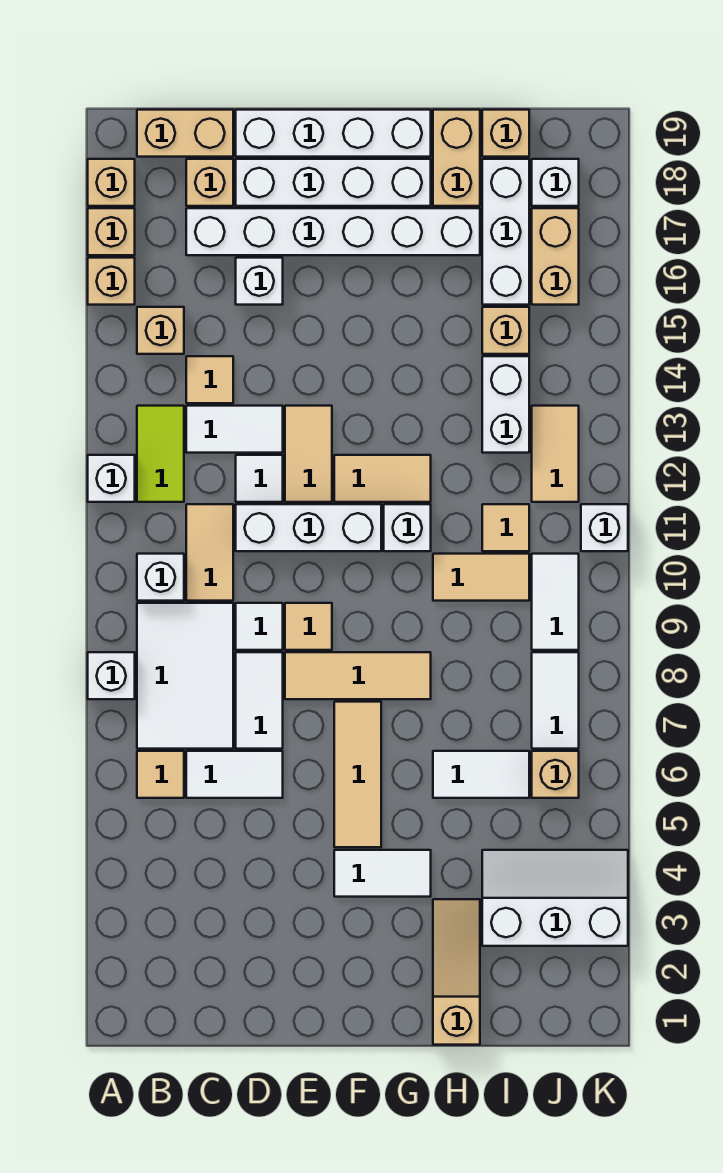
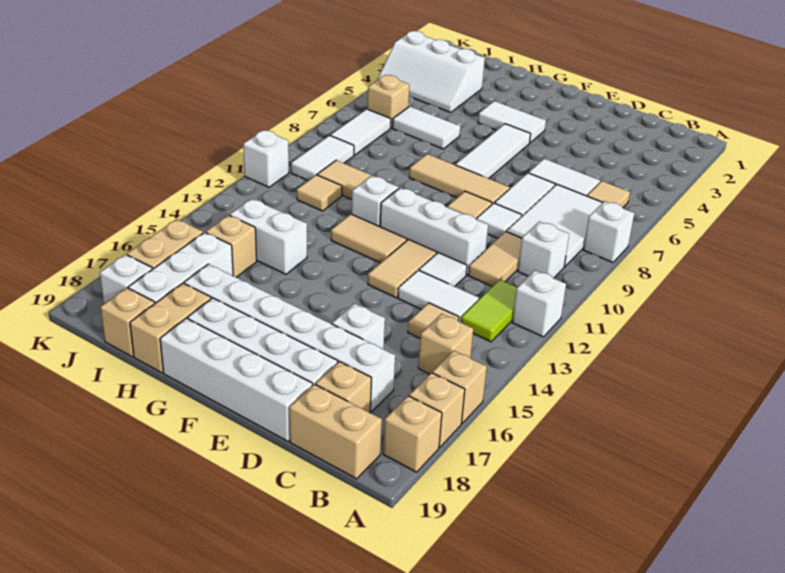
tan tile F5:F7 level 1 -> white tile F5:F7 level 1
tan slope H1:H3 level 1 top 1 -> none
white brick I13:I14 level 1 -> white brick H14:I14 level 1
tan tile J12:J13 level 1 -> none

